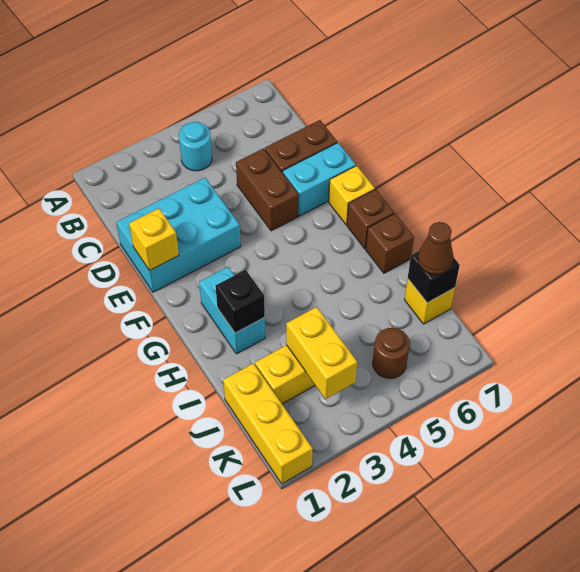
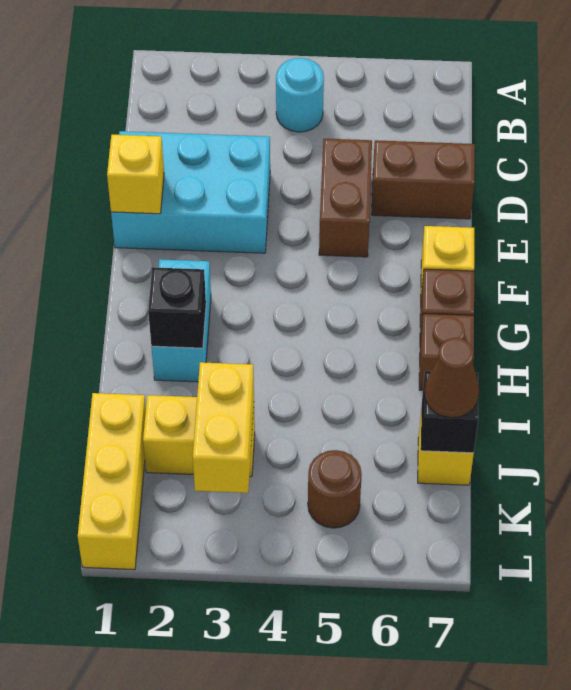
cyan brick E6:E7 level 1 -> none

